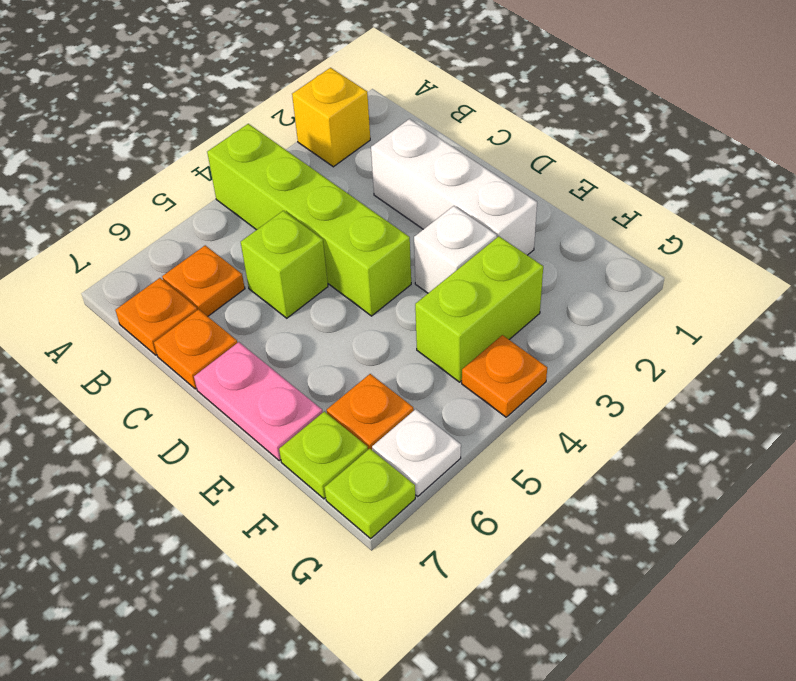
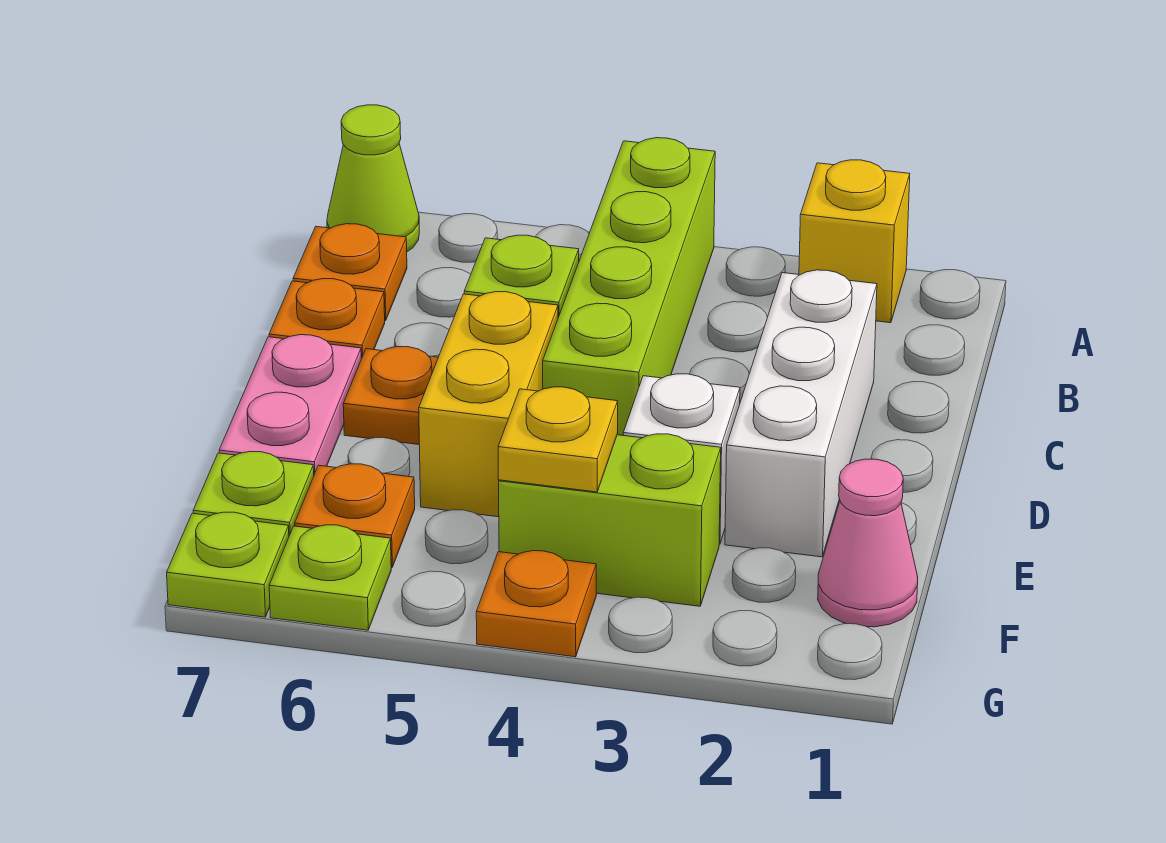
none -> lime cone A7 level 1
orange plate B6 level 1 -> orange plate D6 level 1
none -> yellow brick D5:E5 level 1
none -> pink cone F1 level 1
none -> yellow plate F4 level 2
white plate G6 level 1 -> lime plate G6 level 1

